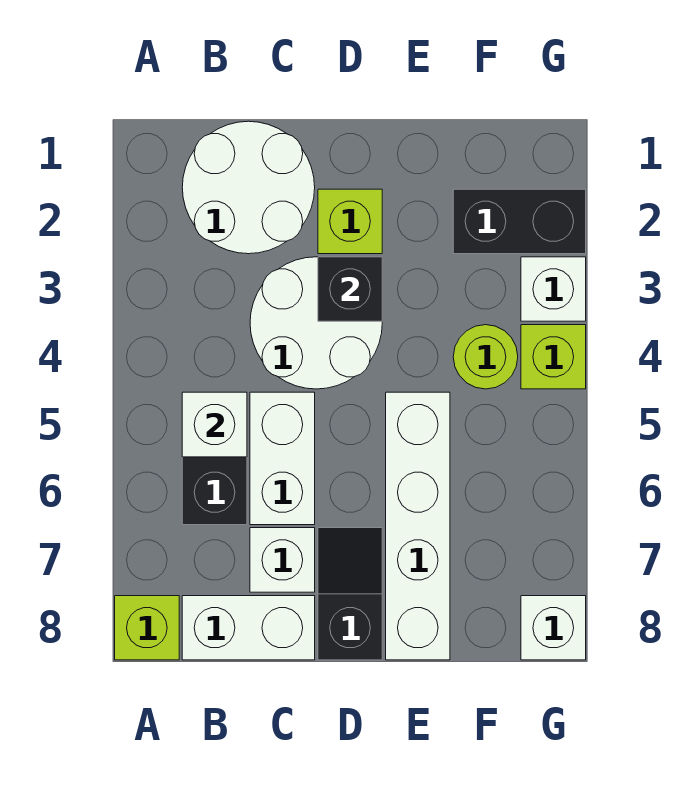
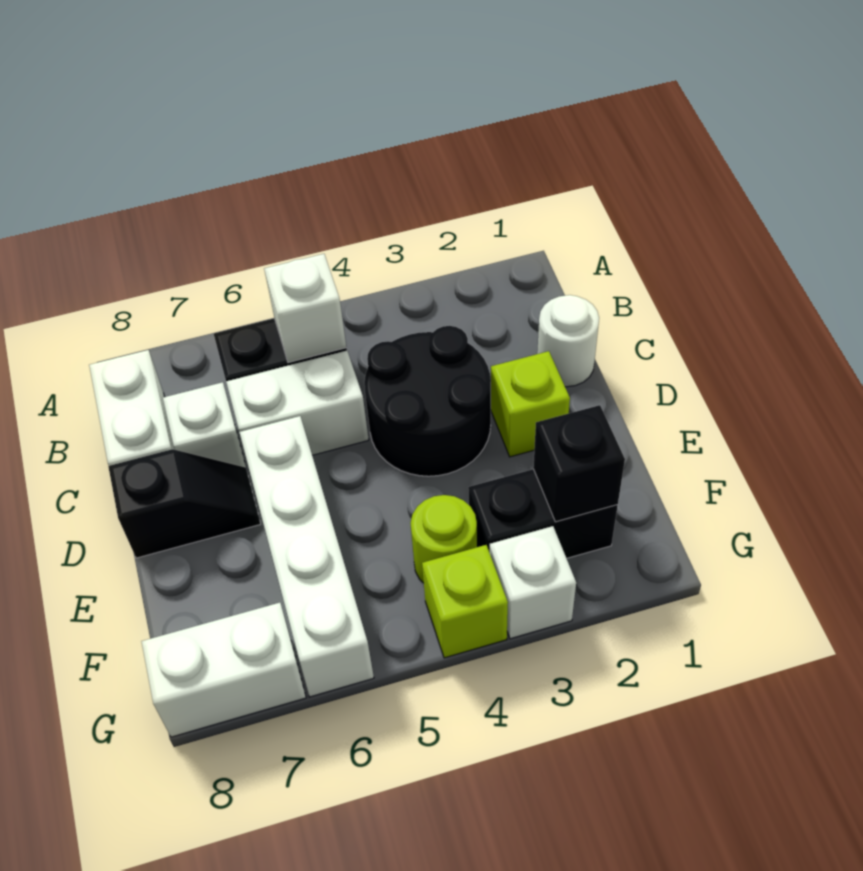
lime brick A8 level 1 -> none
white round brick B1:C2 level 1 -> white round brick C1 level 1
white round brick C3:D4 level 1 -> black round brick C3:D4 level 1
black brick D3 level 2 -> black brick F2 level 2
white brick E5:E8 level 1 -> white brick D6:G6 level 1
black brick F2:G2 level 1 -> black brick F2:F3 level 1
white brick G8 level 1 -> white brick G7:G8 level 1

